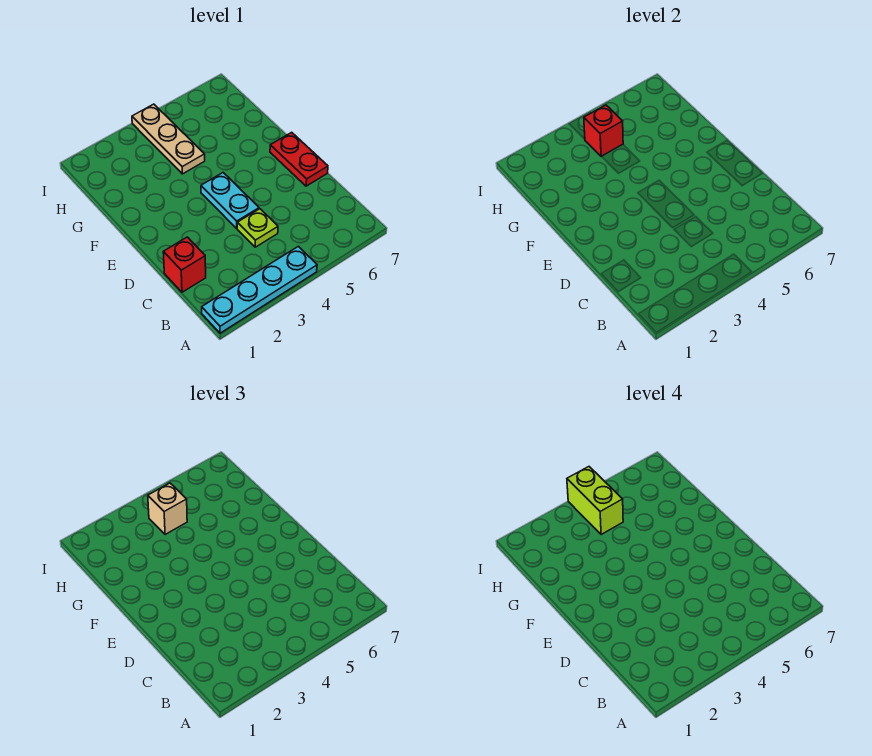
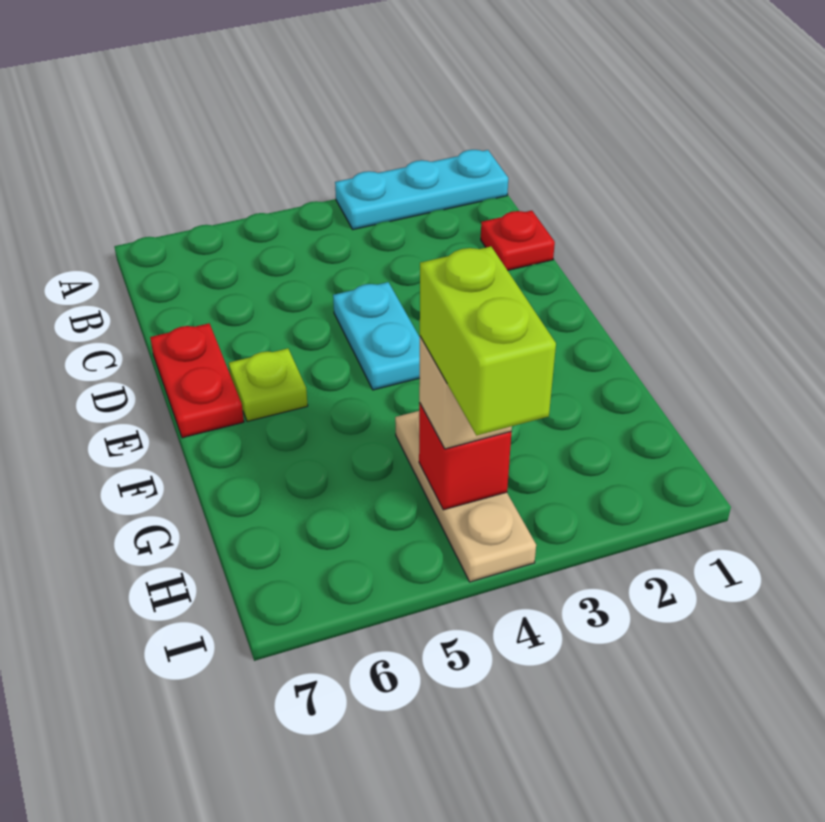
cyan plate A1:A4 level 1 -> cyan plate A1:A3 level 1
red brick C1 level 1 -> red plate C1 level 1
lime plate C4 level 1 -> lime plate E6 level 1

